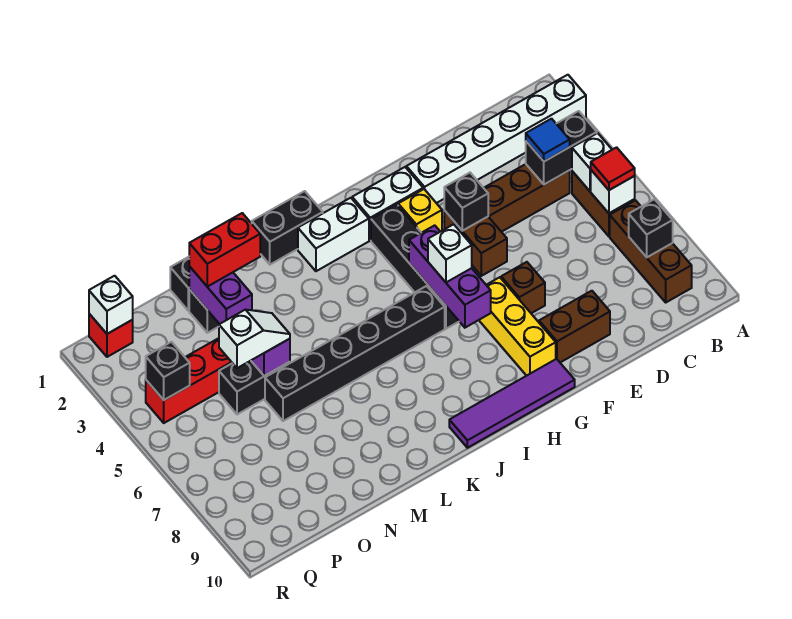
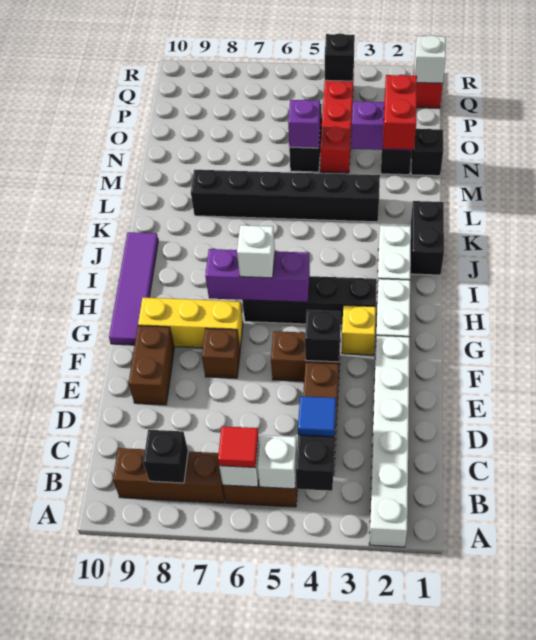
black brick I6:N6 level 1 -> black brick L3:L8 level 1
white slope N5:O5 level 3 top O -> none

